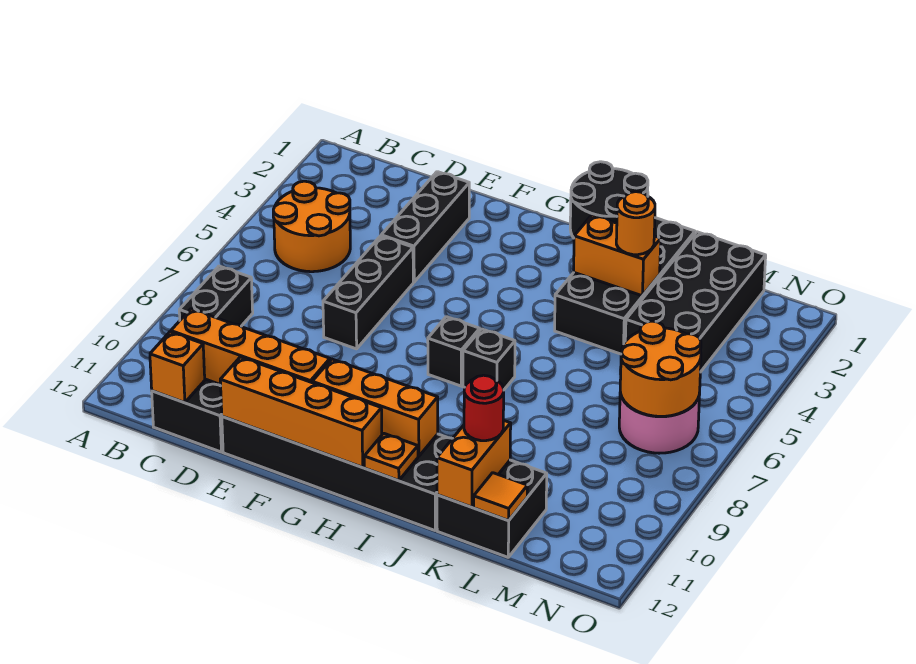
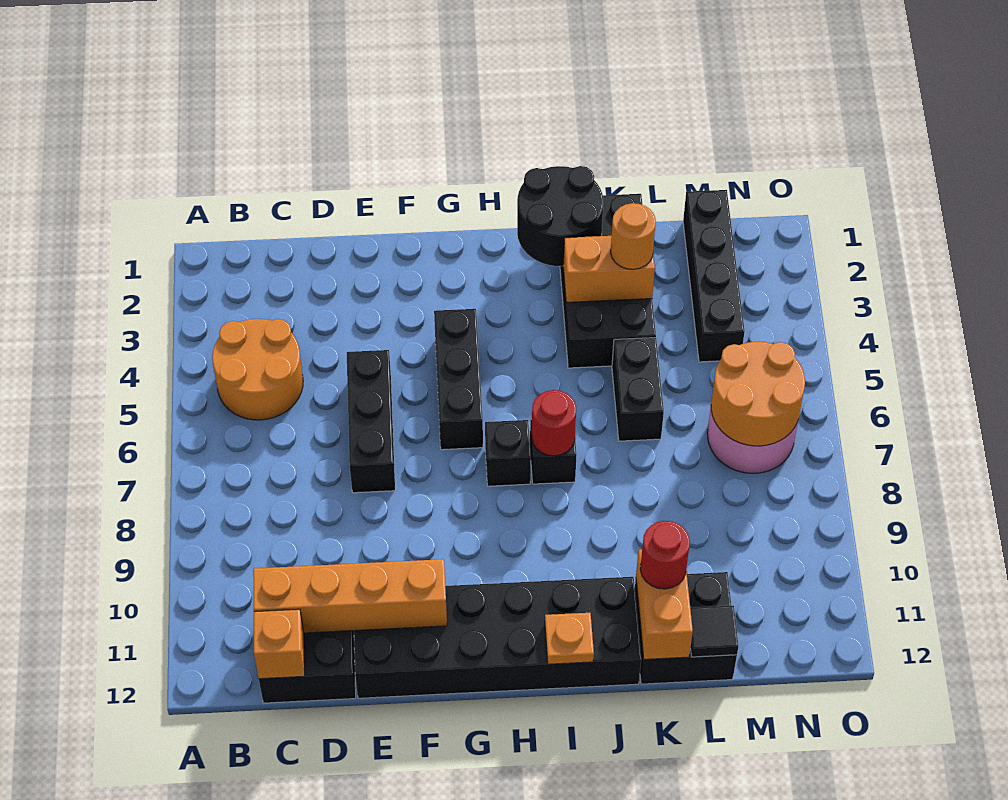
black brick B8:B9 level 1 -> black brick K5:K6 level 1
black brick E2:E4 level 1 -> black brick G4:G6 level 1
orange brick E12:H12 level 2 -> none
orange brick G11:I11 level 2 -> none
none -> red round brick I7 level 2
black brick L1:M4 level 1 -> black brick M1:M4 level 1
orange tile L12 level 2 -> black tile L12 level 2

